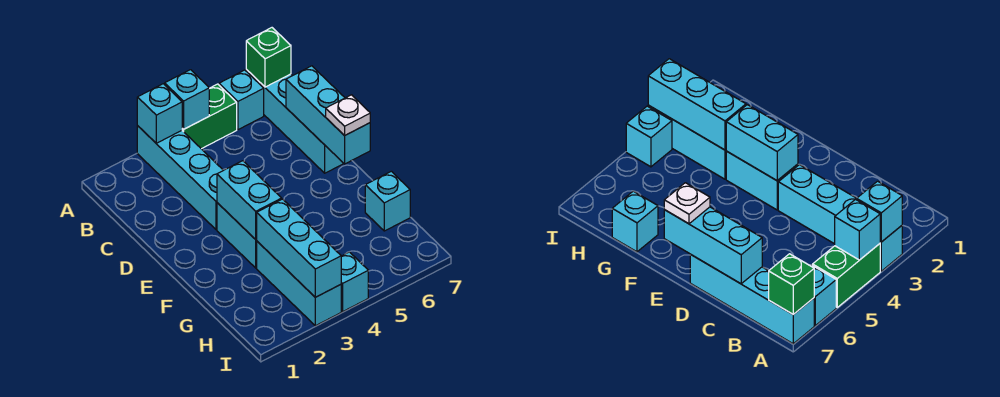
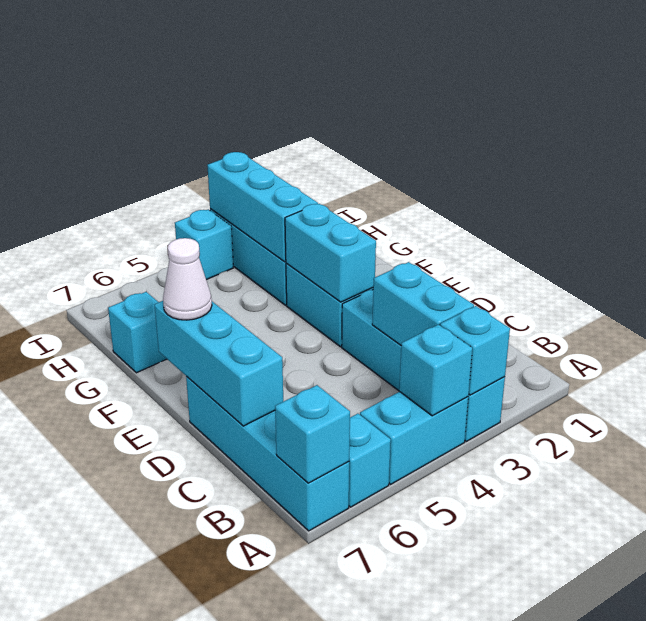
green brick A4:A5 level 1 -> cyan brick A4:A5 level 1
green brick A7 level 2 -> cyan brick A7 level 2
none -> cyan brick B3:C3 level 2
white plate E7 level 3 -> white cone E7 level 3

